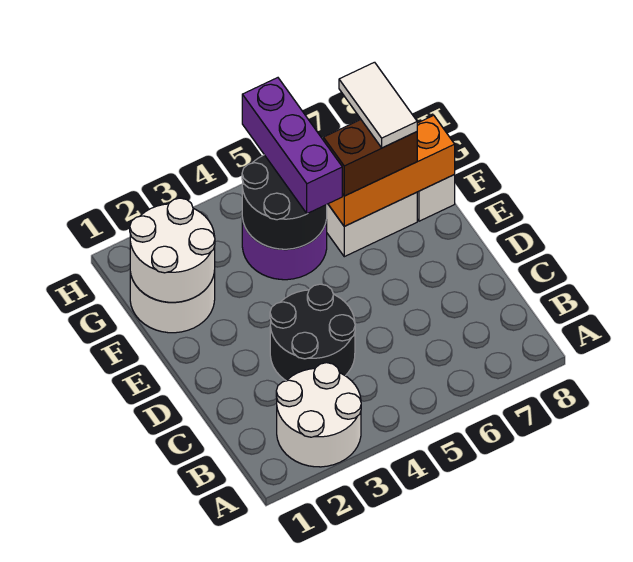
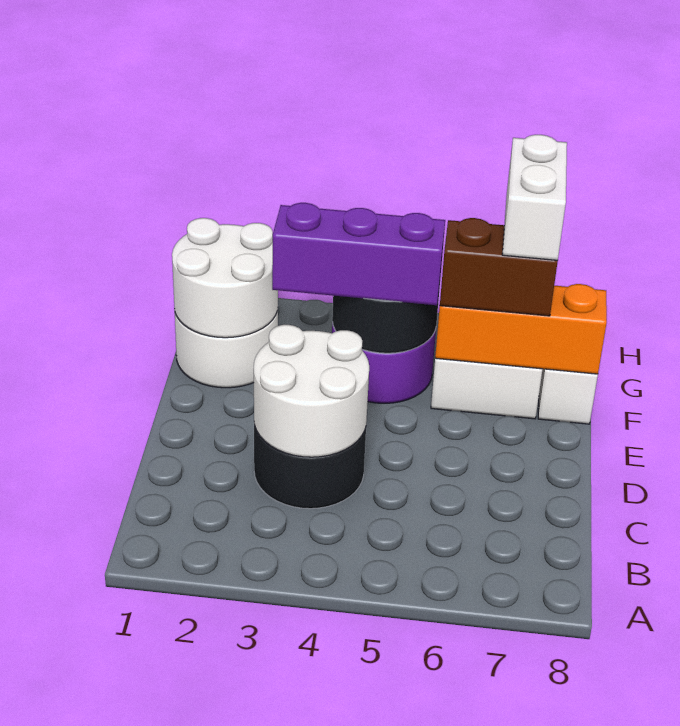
white round brick A2:B3 level 1 -> white round brick C3:D4 level 2
purple brick F5:H5 level 3 -> purple brick F3:F5 level 3
white tile F7:G7 level 4 -> white brick F7:G7 level 4

